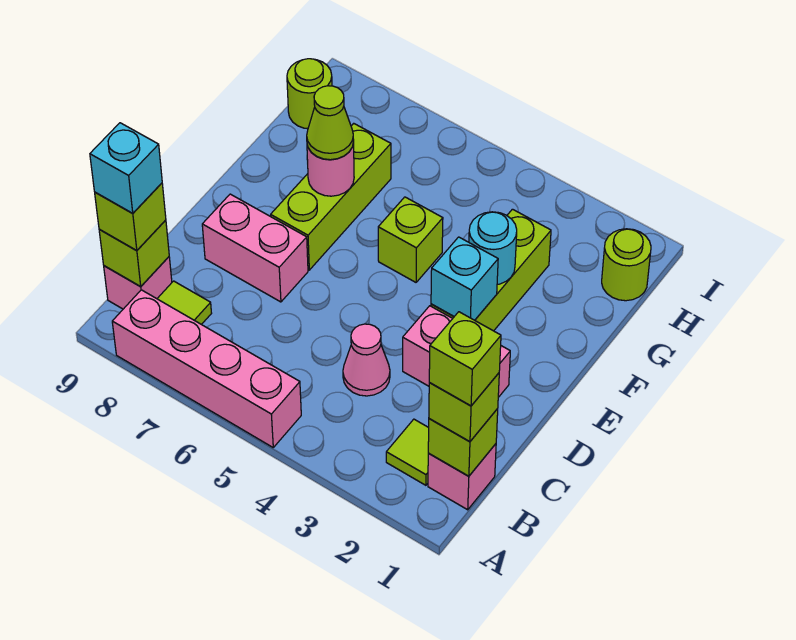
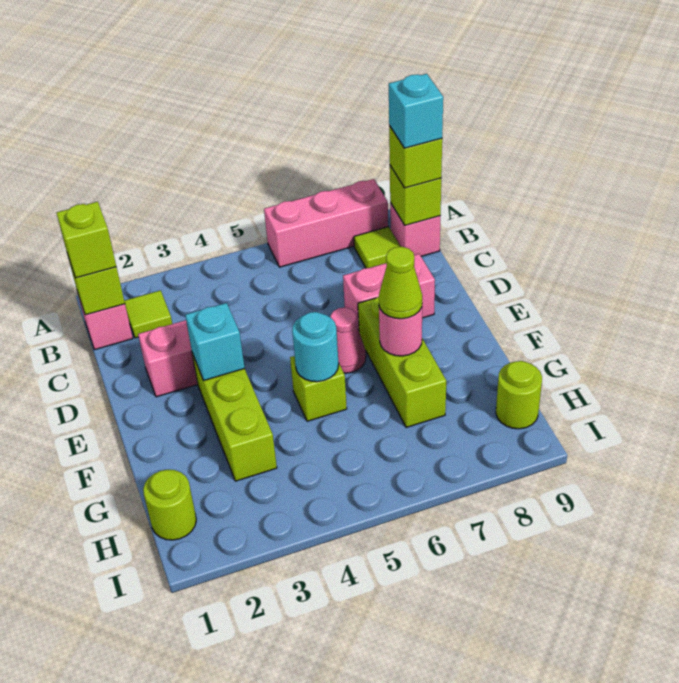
pink brick A5:A8 level 1 -> pink brick A6:A8 level 1
lime brick B1 level 4 -> none
pink cone C4 level 1 -> pink cone E6 level 1
cyan round brick F3 level 2 -> cyan round brick F5 level 2

